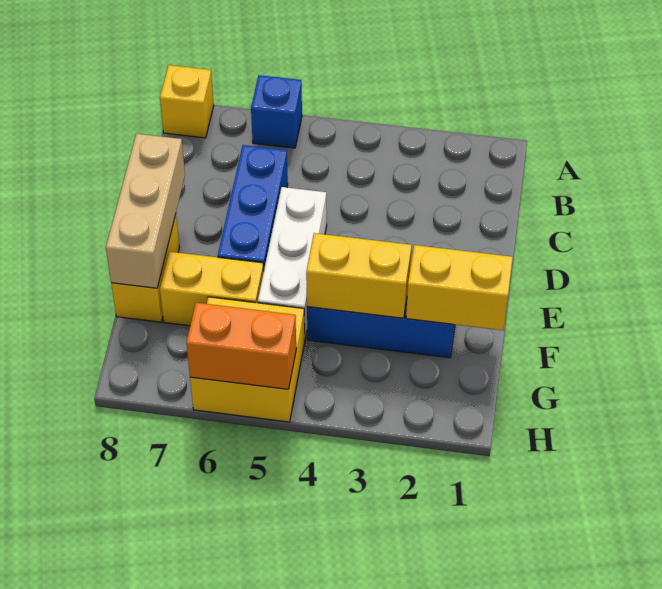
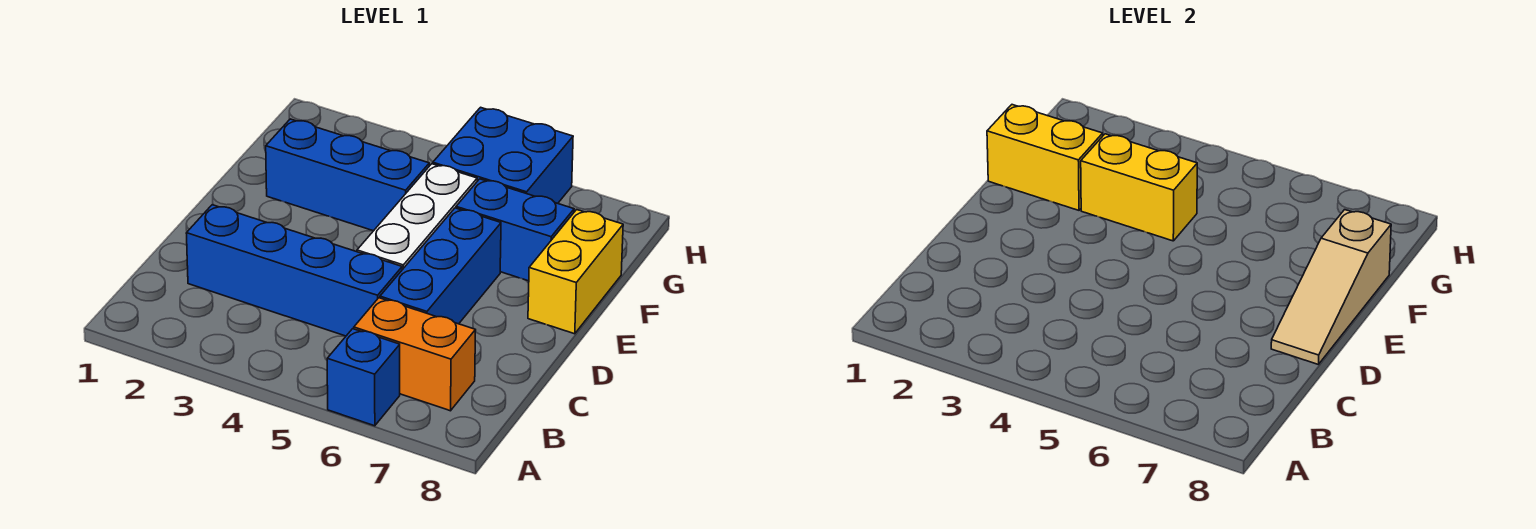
yellow brick A8 level 1 -> none
none -> blue brick C2:C5 level 1
tan brick D8:F8 level 2 -> tan slope D8:F8 level 2 top F
yellow brick F6:F7 level 1 -> blue brick F6:F7 level 1
yellow brick G5:H6 level 1 -> blue brick G5:H6 level 1
orange brick H5:H6 level 2 -> orange brick B6:B7 level 1

